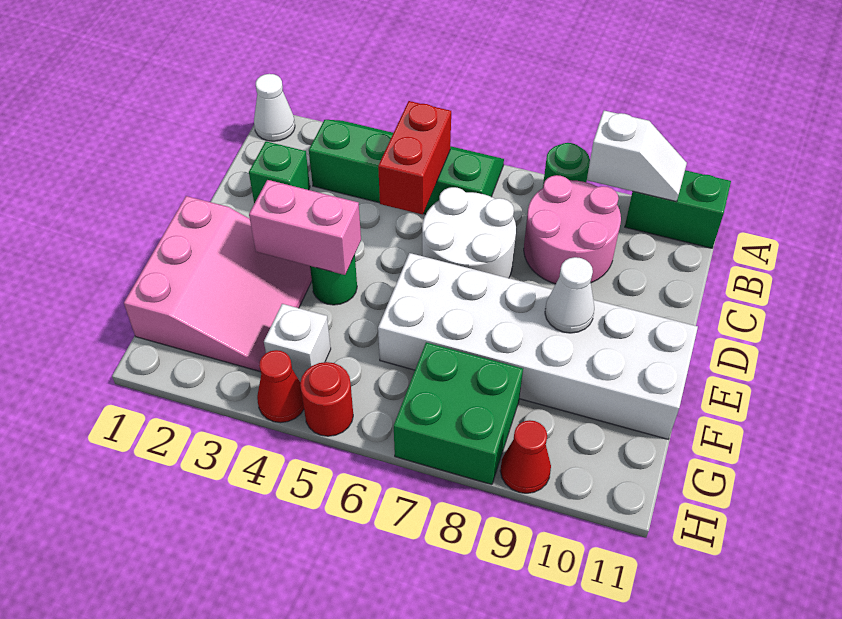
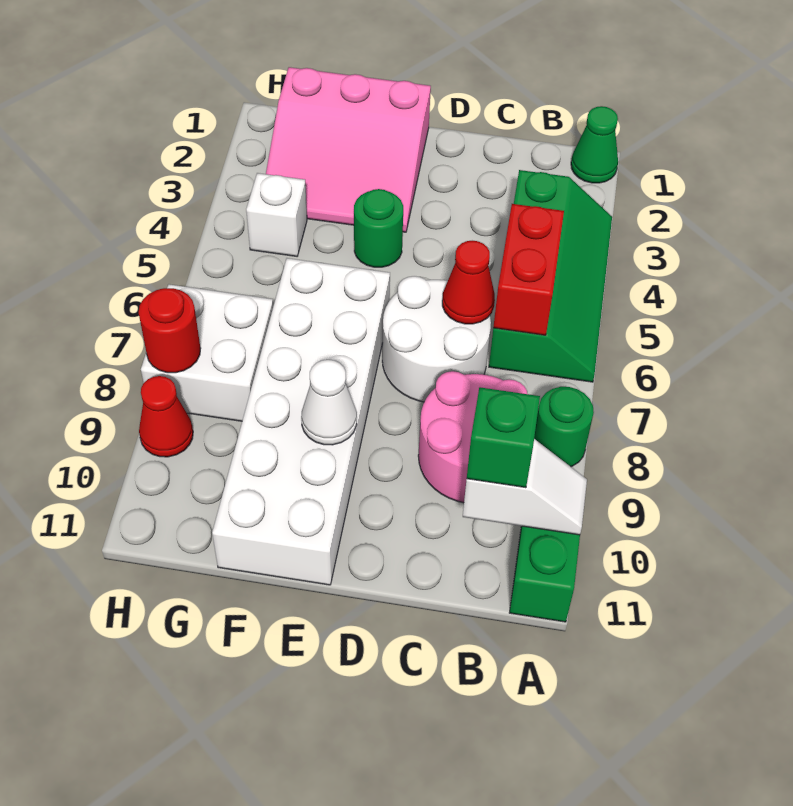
white cone A1 level 1 -> green cone A1 level 1
white slope A9:A10 level 2 top 9 -> white slope A10:B10 level 2 top B
red brick B5:C5 level 2 -> red brick B5:B6 level 2
green brick C2 level 1 -> green brick B10 level 3
pink brick E3:E4 level 2 -> none
green brick G7:H8 level 1 -> white brick G7:H8 level 1
red cone H4 level 1 -> red cone C6 level 2
red round brick H5 level 1 -> red round brick H8 level 2

